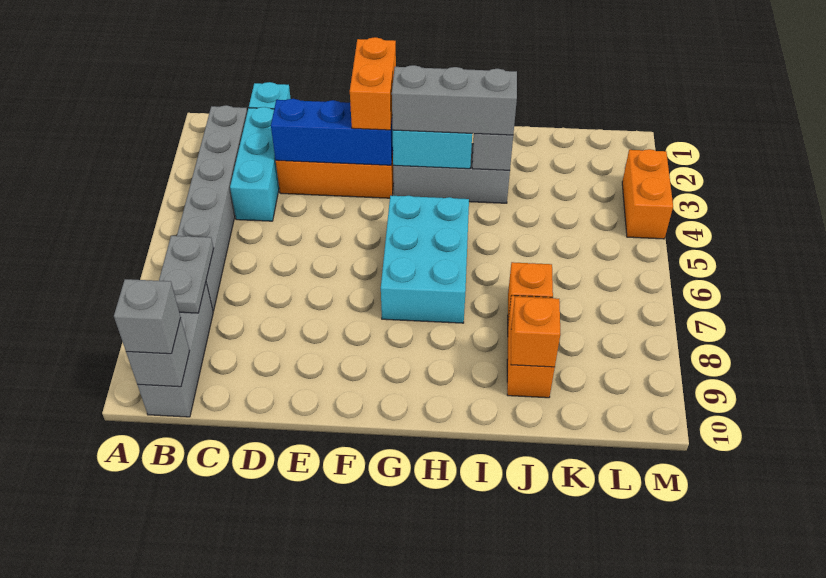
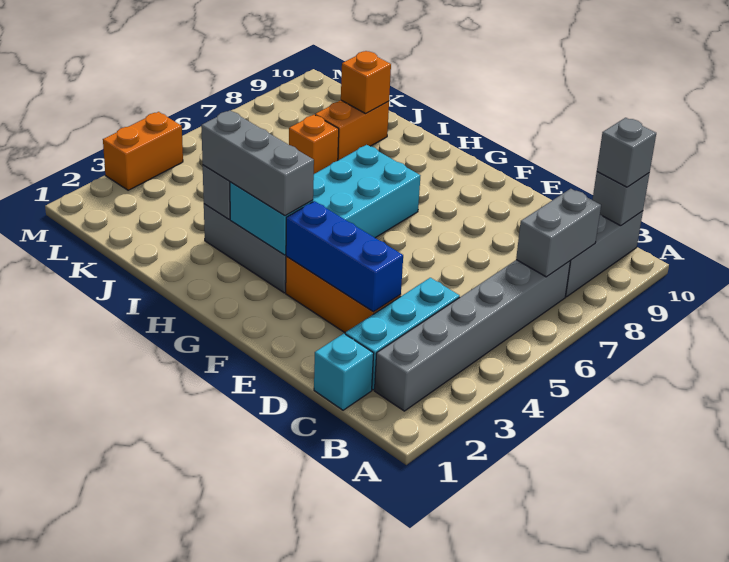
grey plate B7:B8 level 2 -> grey brick B7:B8 level 2
orange brick F2:F3 level 3 -> none

